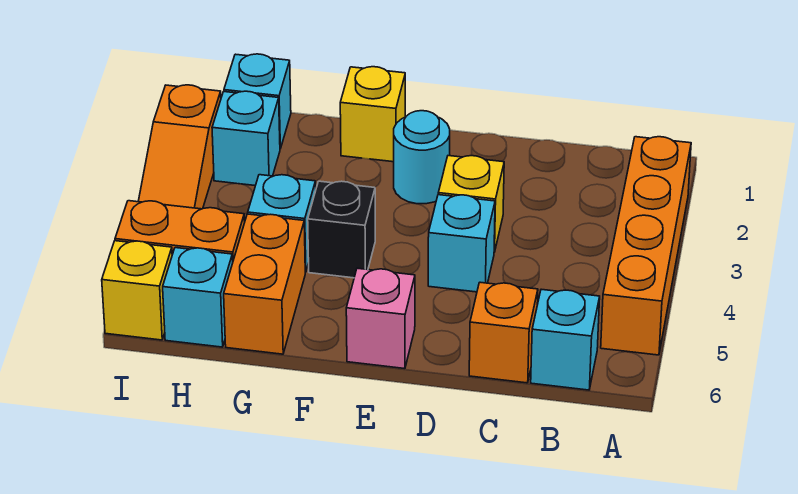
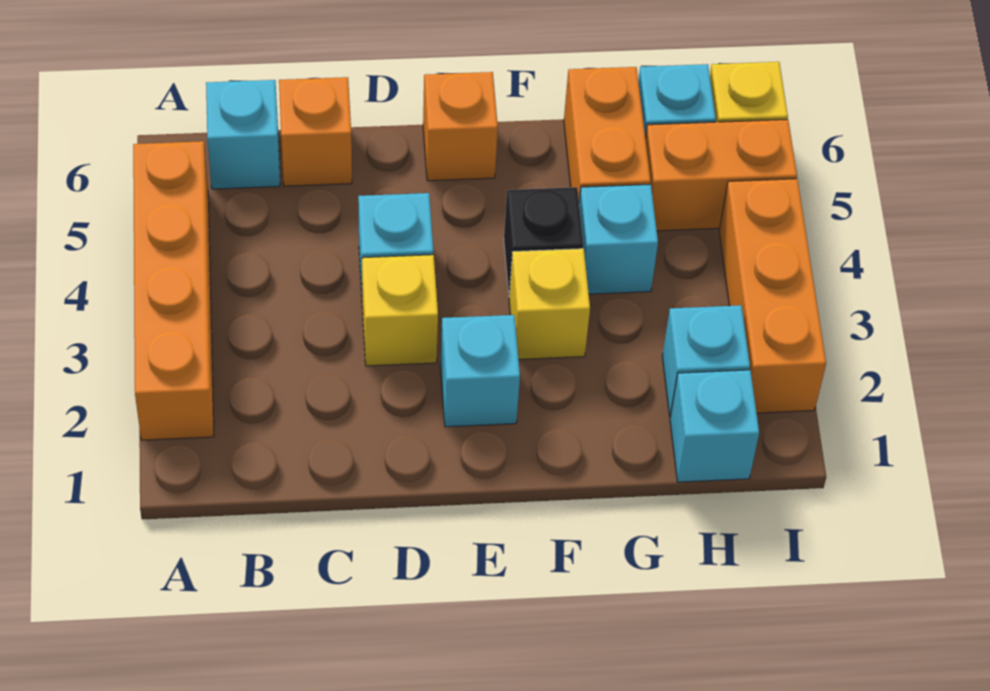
cyan round brick E2 level 1 -> cyan brick E2 level 1
pink brick E6 level 1 -> orange brick E6 level 1
yellow brick F1 level 1 -> yellow brick F3 level 1
orange slope I2:I4 level 1 top 2 -> orange brick I2:I4 level 1

